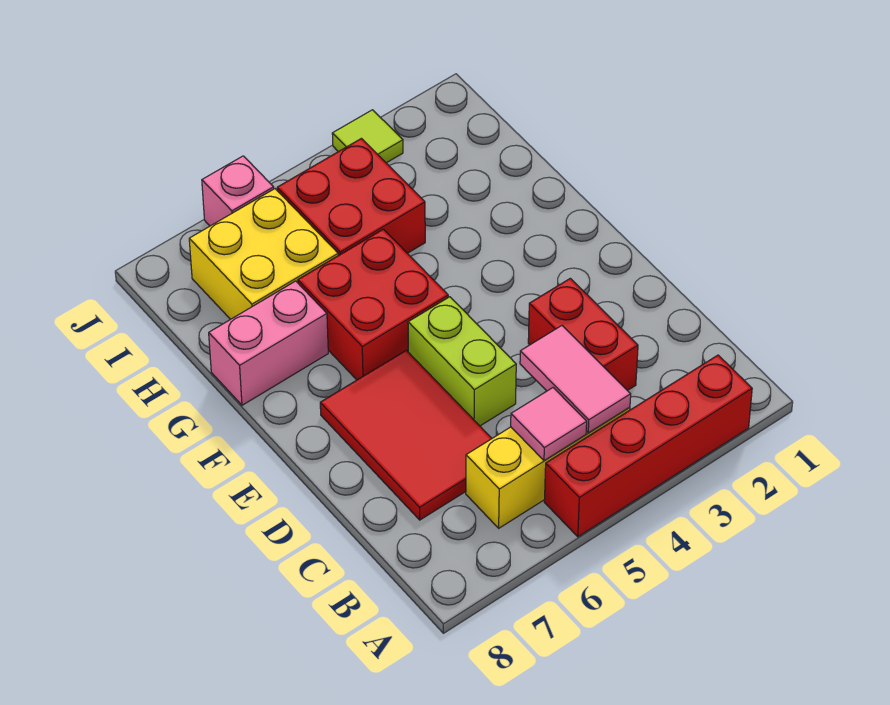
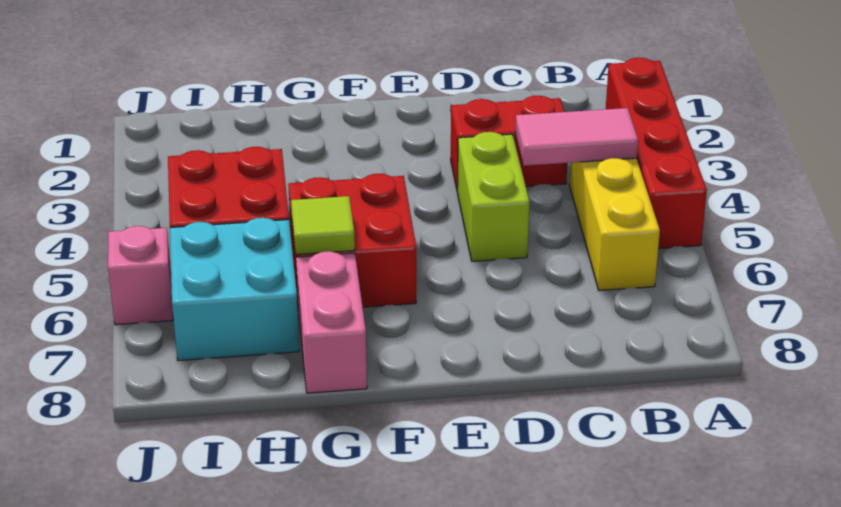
pink tile B5 level 2 -> none
red tile C6:E7 level 1 -> none
lime brick D5:E5 level 1 -> lime brick D4:D5 level 1
yellow brick H6:I7 level 1 -> cyan brick H6:I7 level 1
lime tile J3 level 1 -> lime tile G6 level 2

